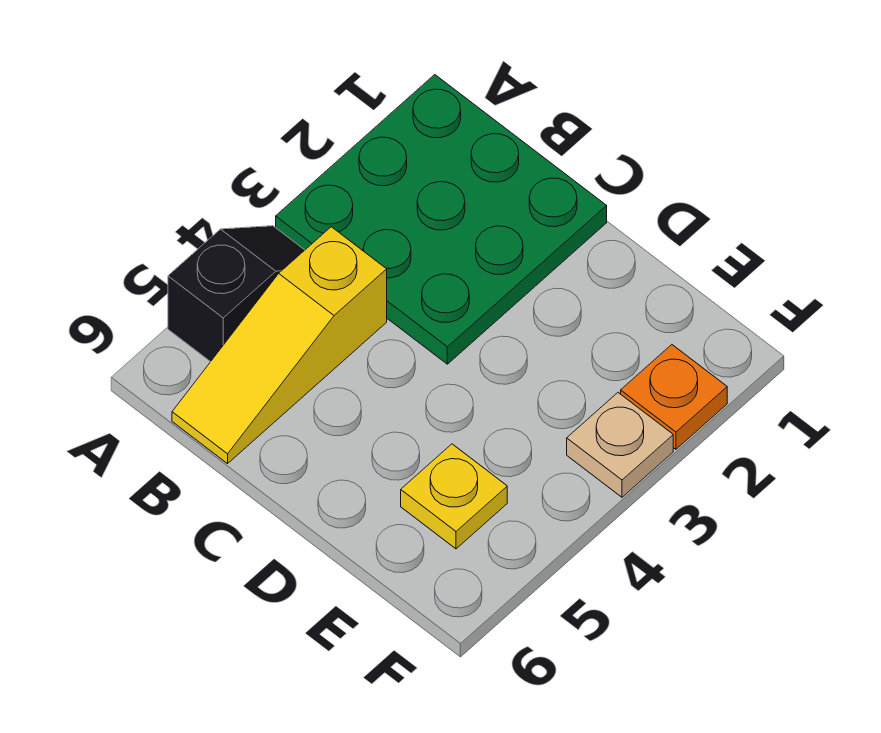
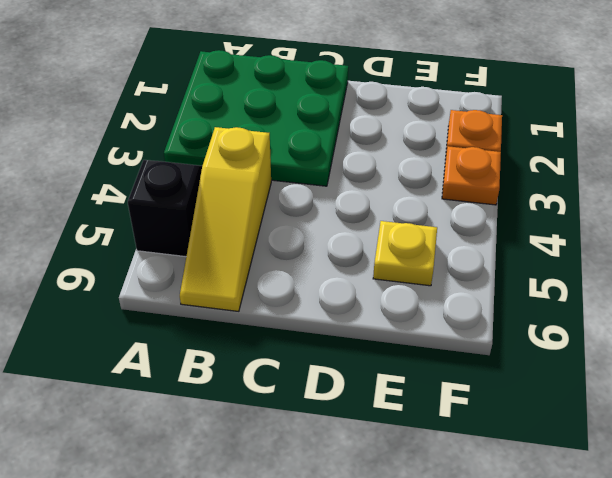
tan plate F3 level 1 -> orange plate F3 level 1

